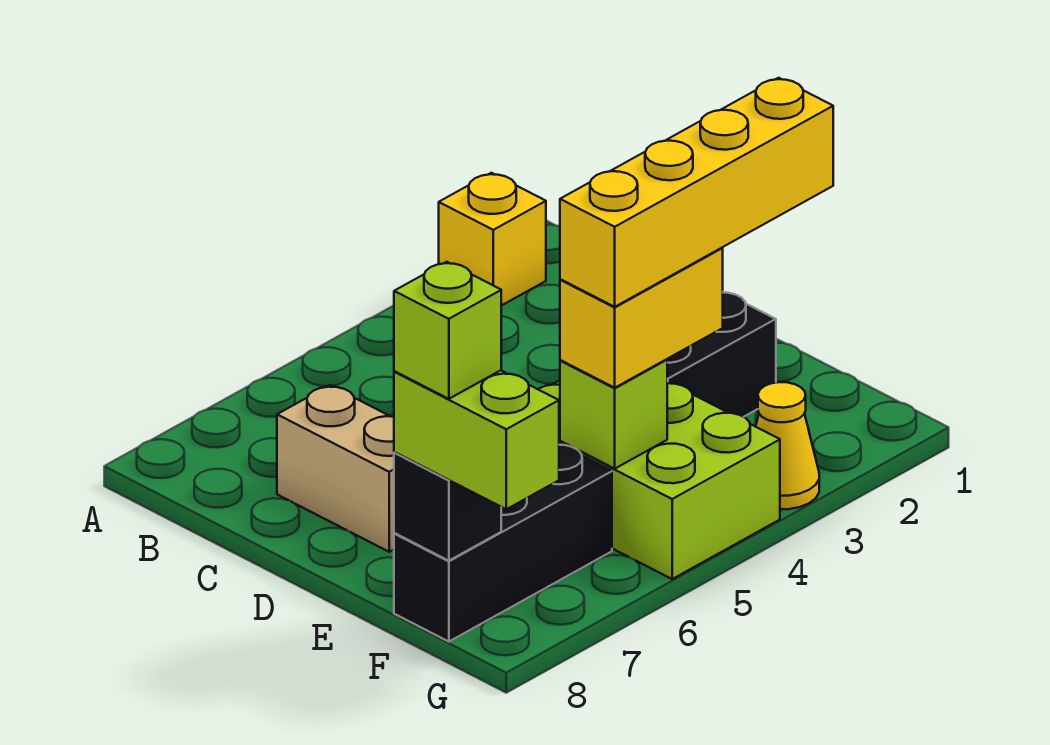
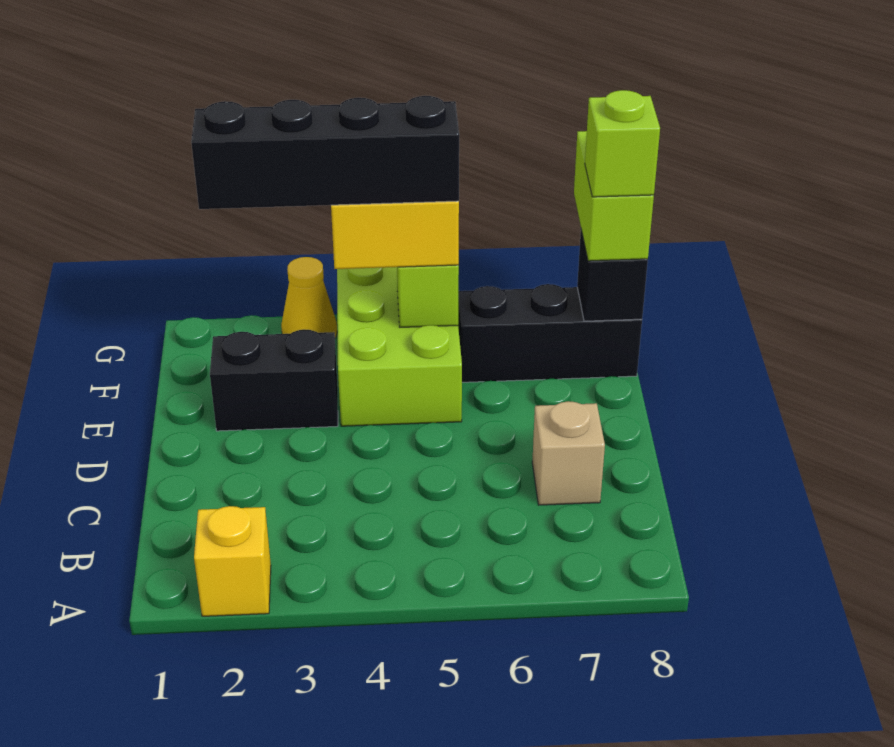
tan brick C7:D7 level 1 -> tan brick C7 level 1
yellow brick F2:F5 level 4 -> black brick F2:F5 level 4

